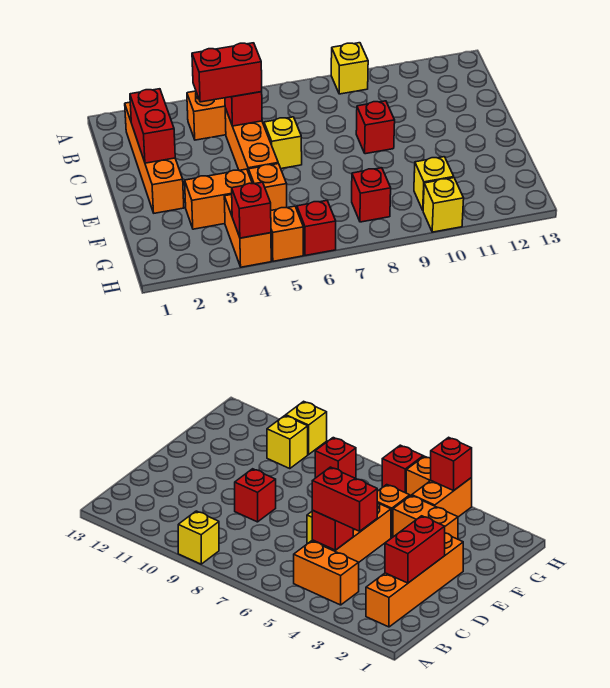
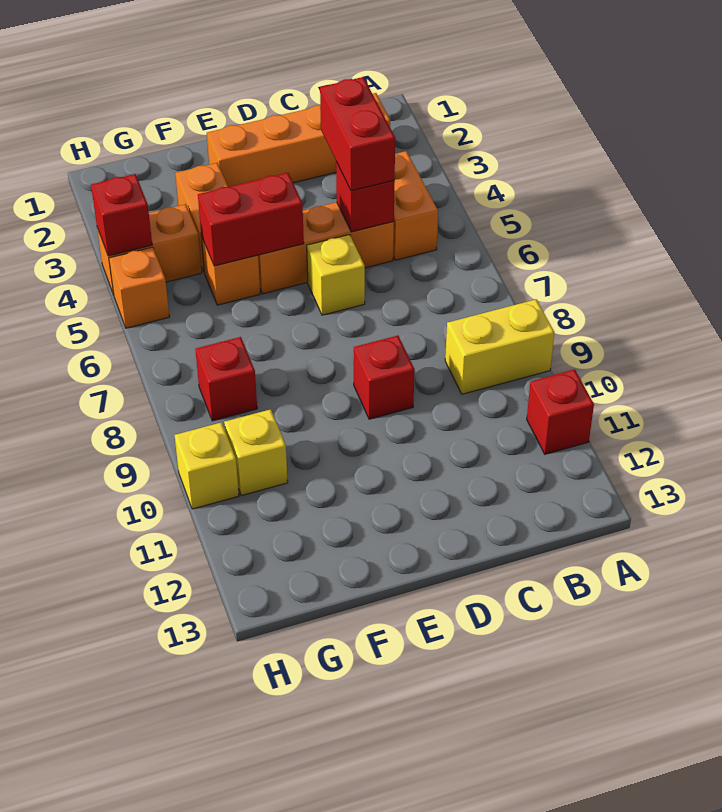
yellow brick A9 level 1 -> yellow brick A9:B9 level 1
red brick C2:D2 level 2 -> red brick E5:F5 level 2
red brick H6 level 1 -> red brick A11 level 1

